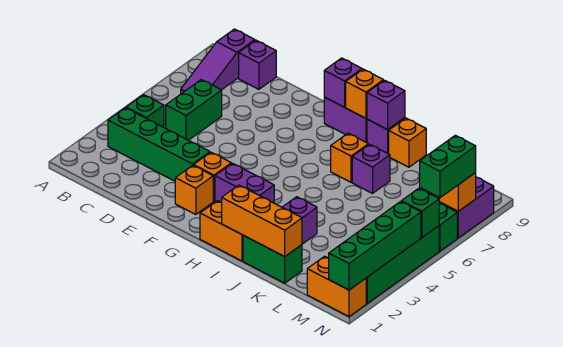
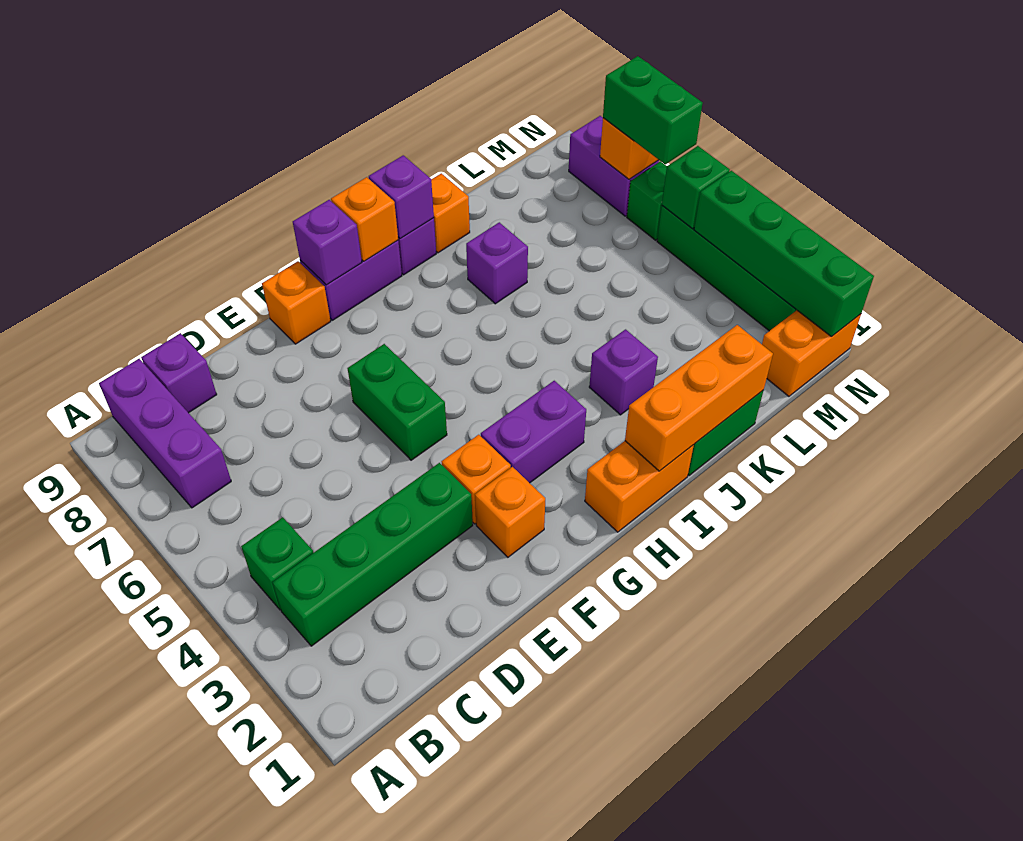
purple slope B7:B9 level 1 top 9 -> purple brick B7:B9 level 1
green brick C5:C6 level 1 -> green brick F5:F6 level 1
orange brick I7 level 1 -> orange brick F9 level 1

